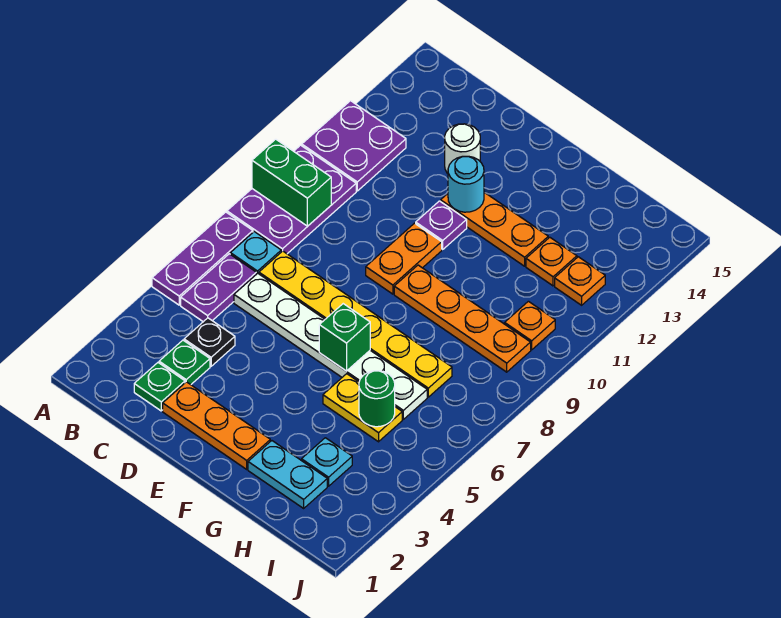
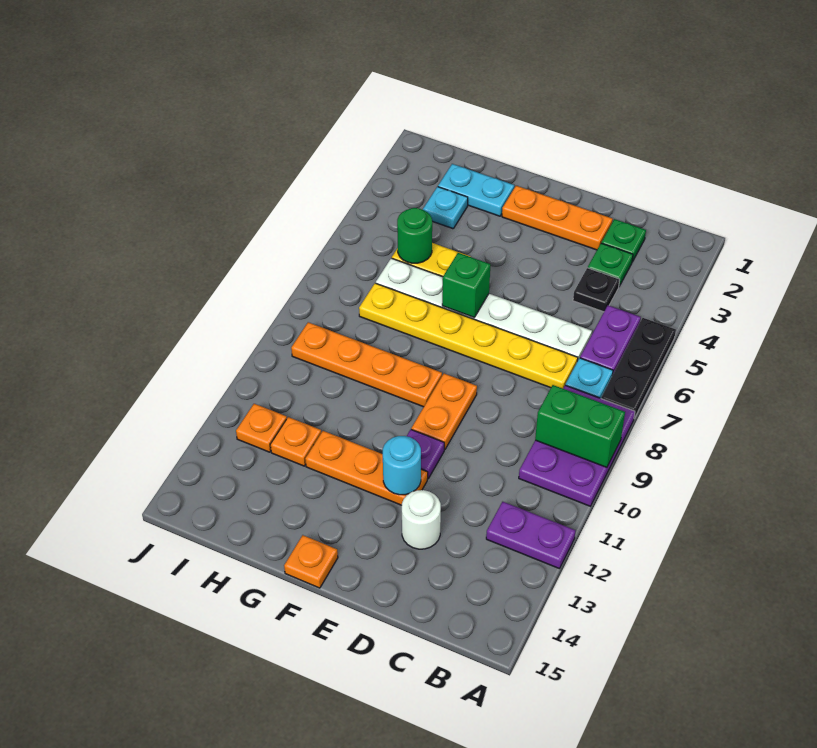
purple plate A5:A7 level 1 -> black plate A5:A7 level 1
purple plate A11:B12 level 1 -> purple plate A12:B12 level 1
orange plate I10 level 1 -> orange plate F15 level 1

